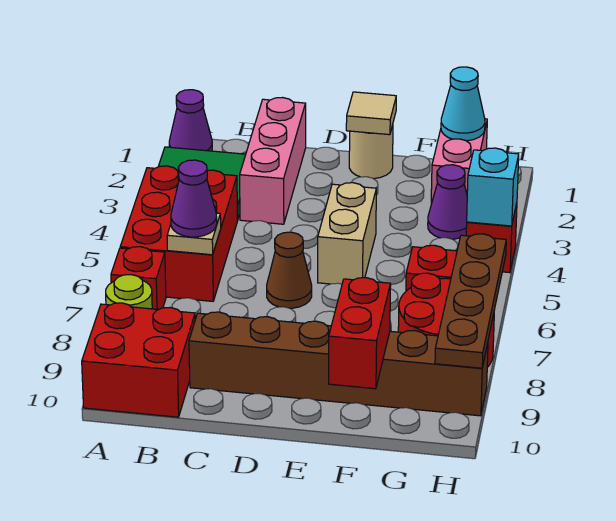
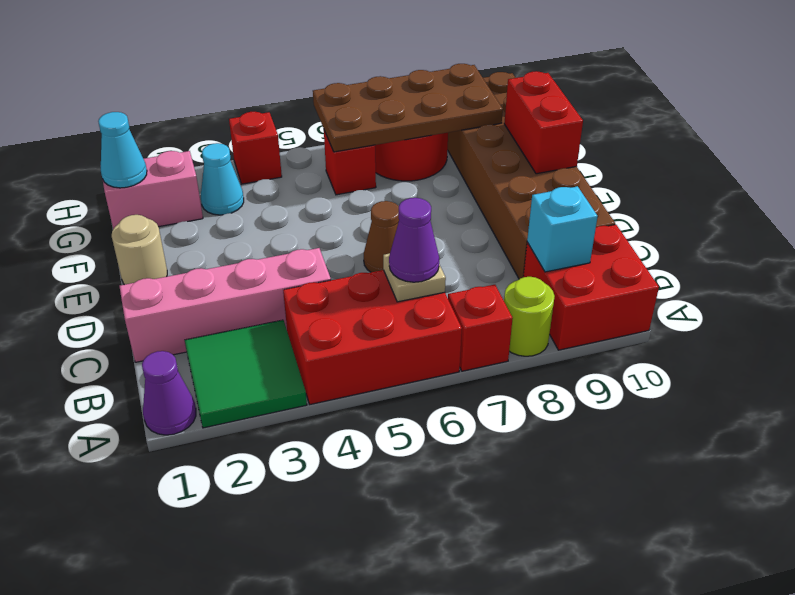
pink brick C1:C3 level 1 -> pink brick C1:C4 level 1
brown brick C9:H9 level 1 -> brown brick C9:H10 level 1
tan tile E1 level 2 -> none
tan brick E4:E5 level 1 -> none
red brick F9:F10 level 2 -> red brick E10:F10 level 2
purple cone G3 level 1 -> cyan cone G3 level 1
cyan brick H4 level 2 -> cyan brick B9 level 2
brown plate H6:H9 level 2 -> brown plate G6:H9 level 2

